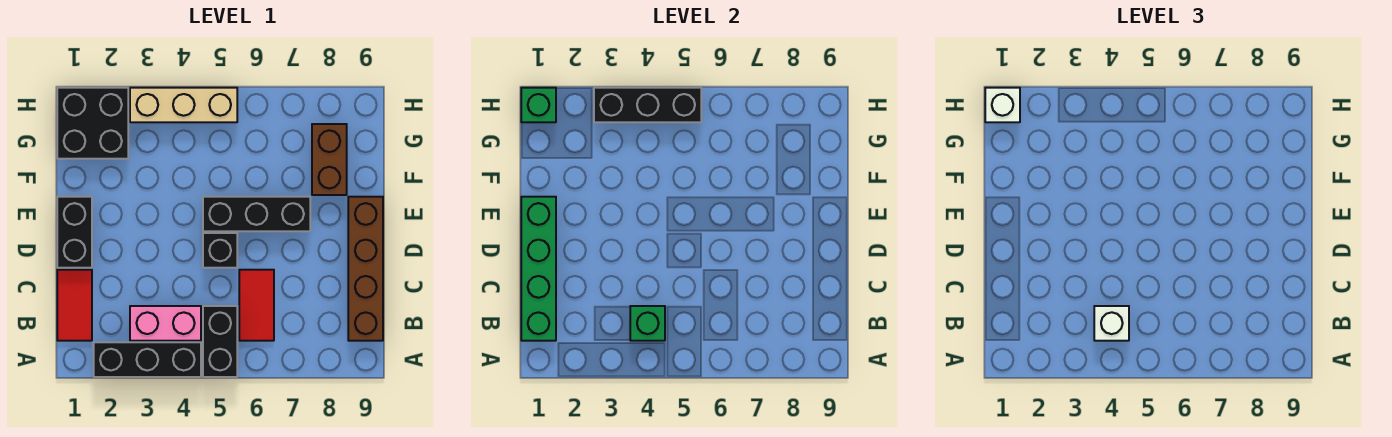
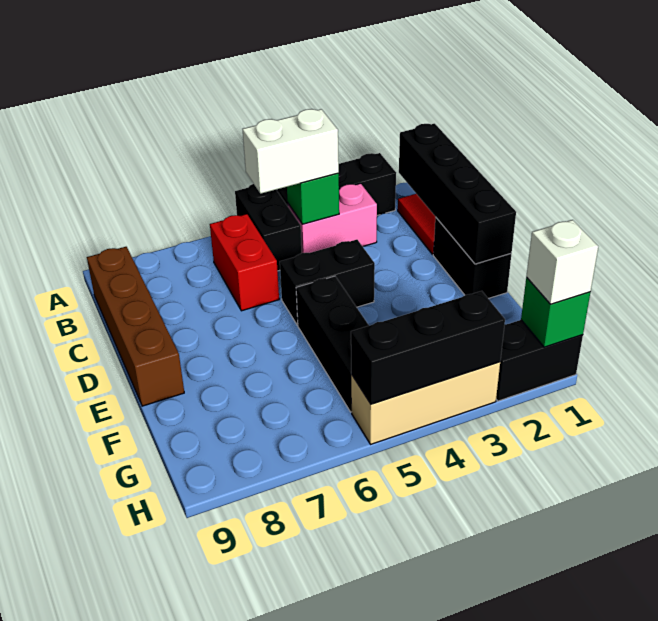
green brick B1:E1 level 2 -> black brick B1:E1 level 2
white brick B4 level 3 -> white brick B4:B5 level 3
red tile B6:C6 level 1 -> red brick B6:C6 level 1
black brick D5 level 1 -> black brick D4:D5 level 1
black brick E5:E7 level 1 -> black brick E5:G5 level 1
brown brick F8:G8 level 1 -> none
black brick G1:H2 level 1 -> black brick H1:H2 level 1

